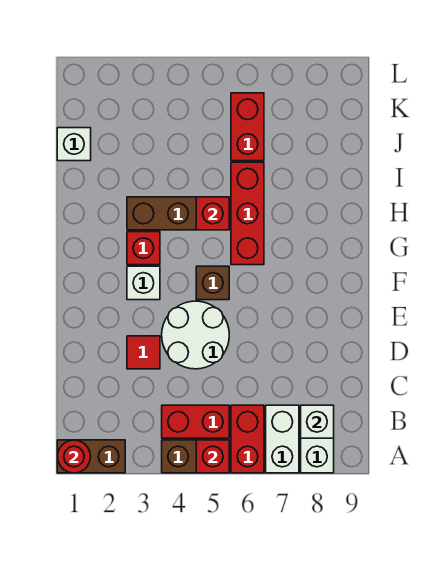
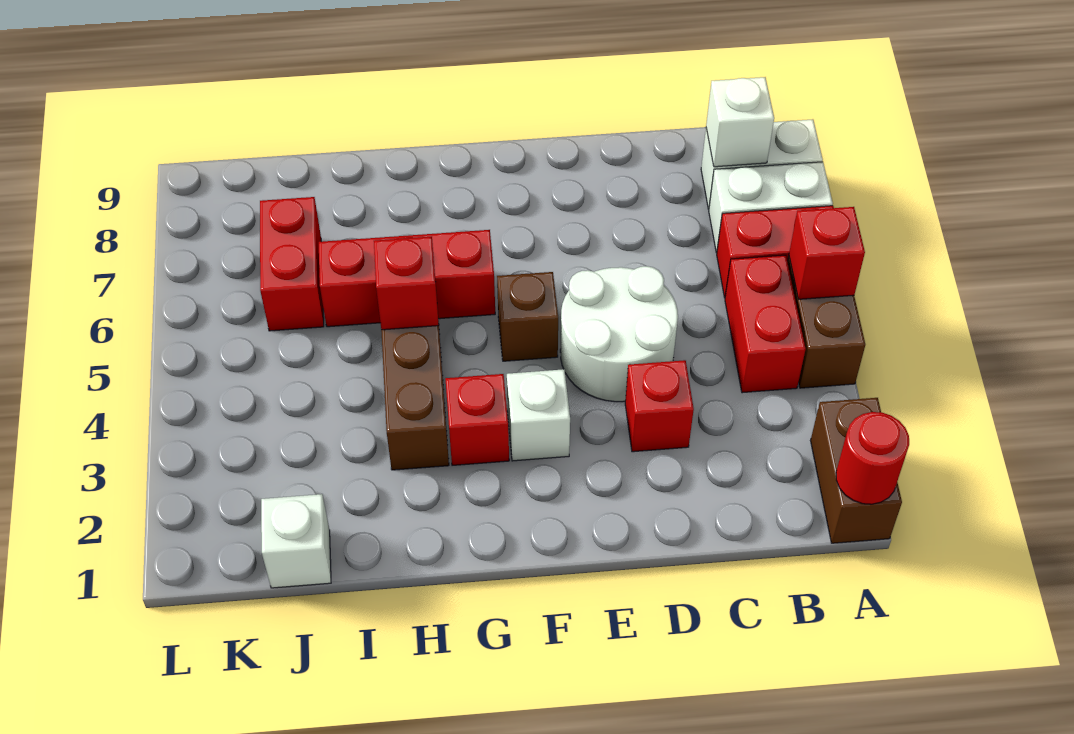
red tile D3 level 1 -> red brick D3 level 1
red brick J6:K6 level 1 -> red brick J6:J7 level 1

